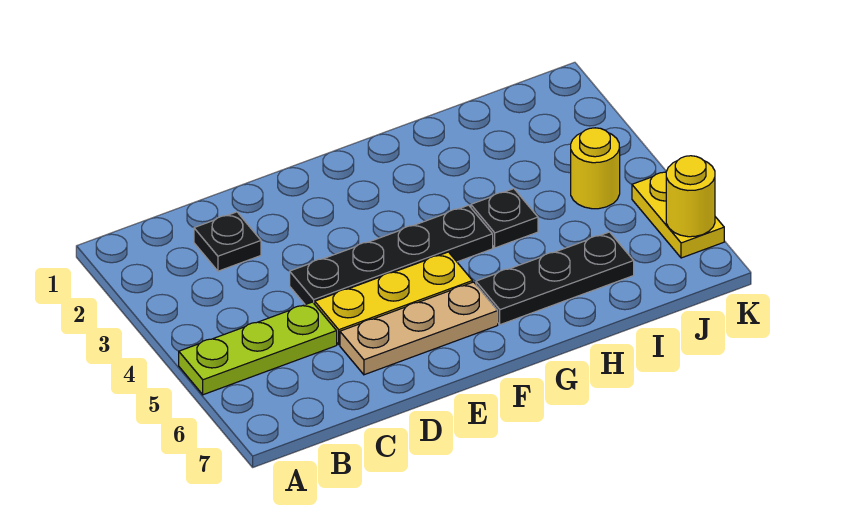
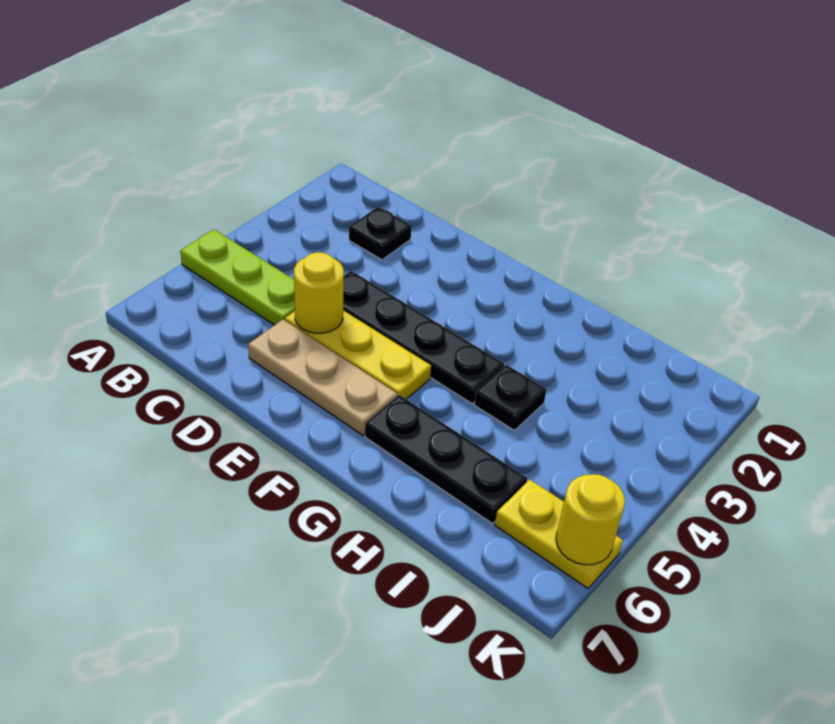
yellow round brick J4 level 1 -> yellow round brick D5 level 2
yellow plate K5:K6 level 1 -> yellow plate J6:K6 level 1

